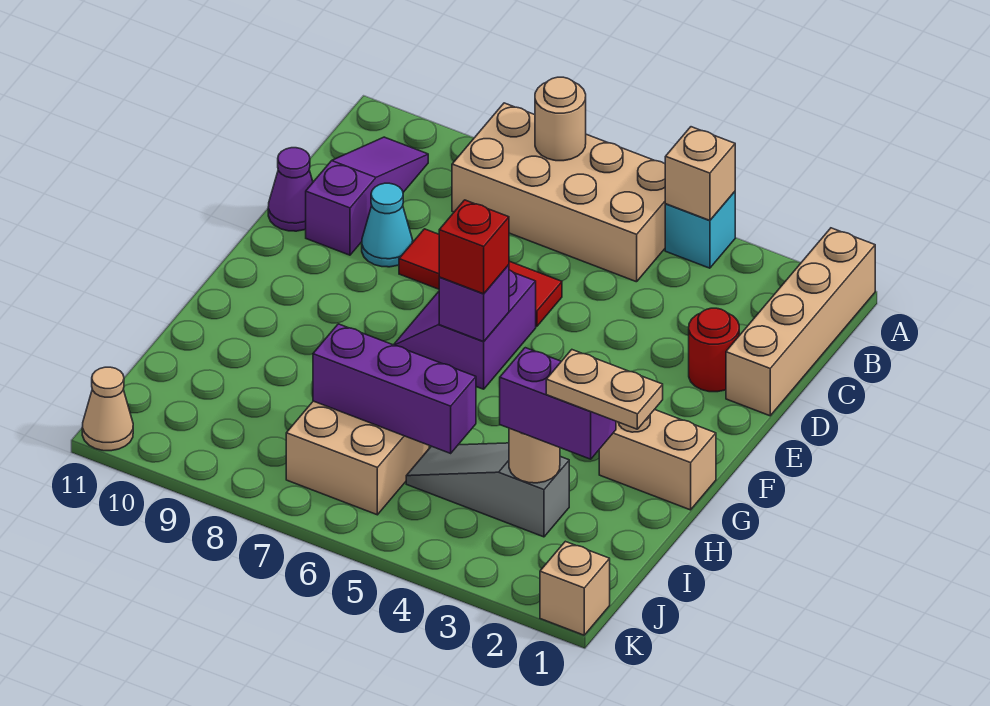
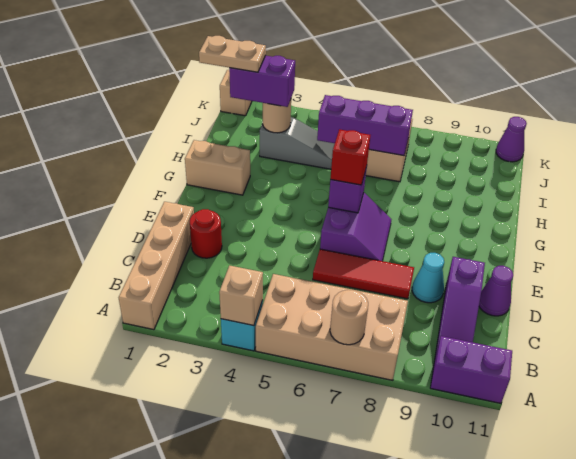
none -> purple brick A10:A11 level 1
tan cone K11 level 1 -> purple cone K11 level 1

